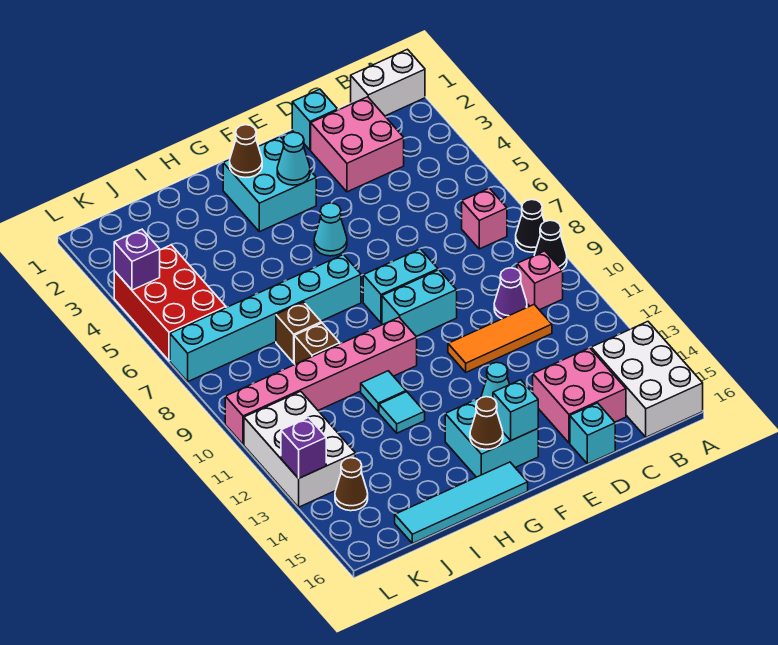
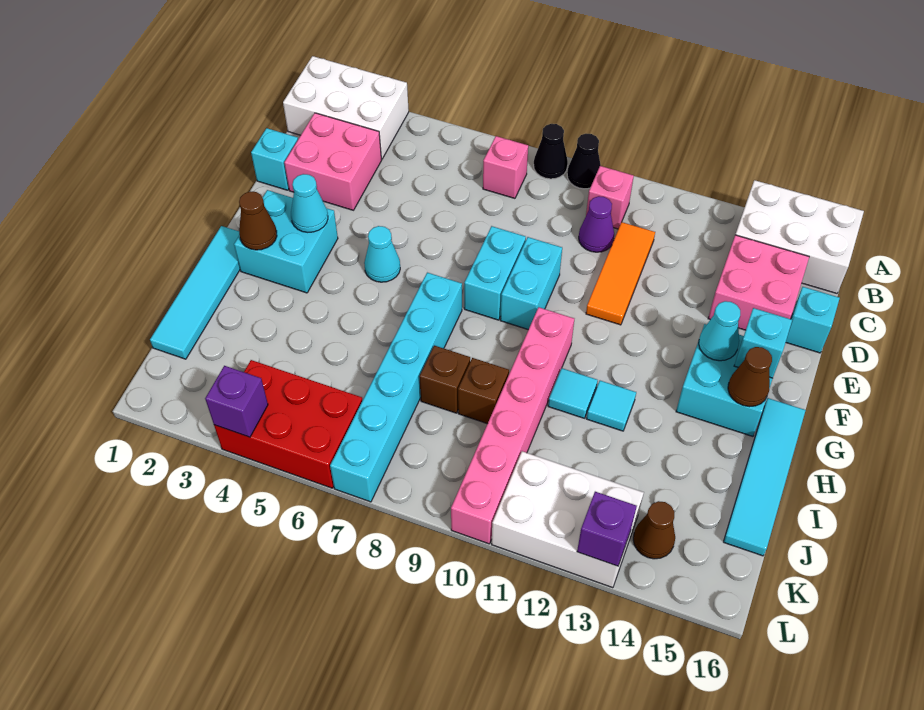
white brick A1:B1 level 1 -> white brick A1:B3 level 1
none -> cyan tile G1:J1 level 1

